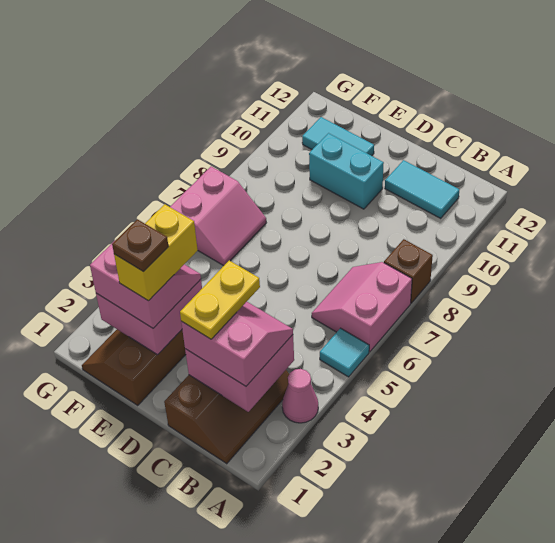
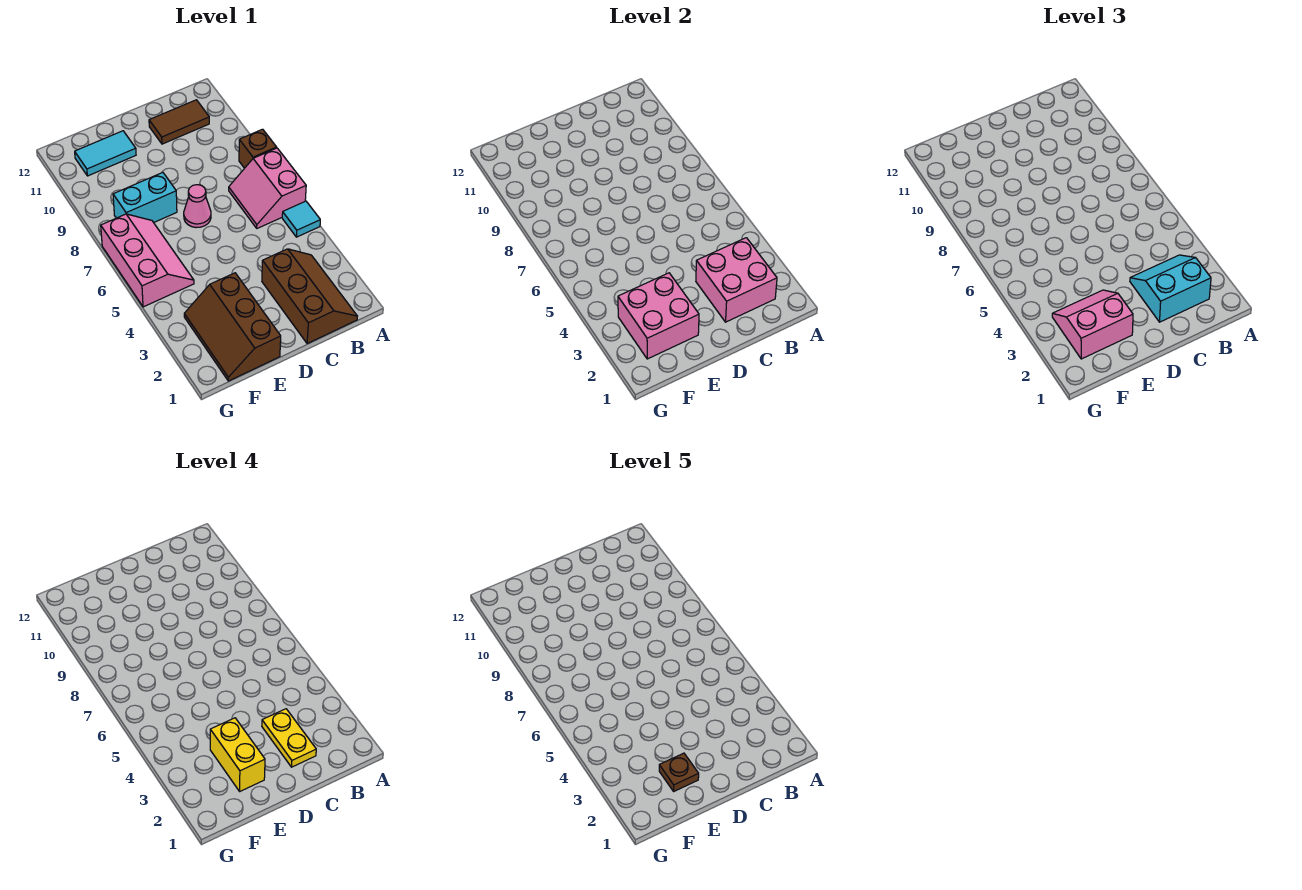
pink cone A3 level 1 -> pink cone D7 level 1
pink slope B2:C3 level 3 top 2 -> cyan slope B2:C3 level 3 top 2
cyan tile B11:C11 level 1 -> brown tile B11:C11 level 1
cyan brick D10:E10 level 1 -> cyan brick E8:F8 level 1
pink slope F6:G7 level 1 top G -> pink slope F5:G7 level 1 top G

